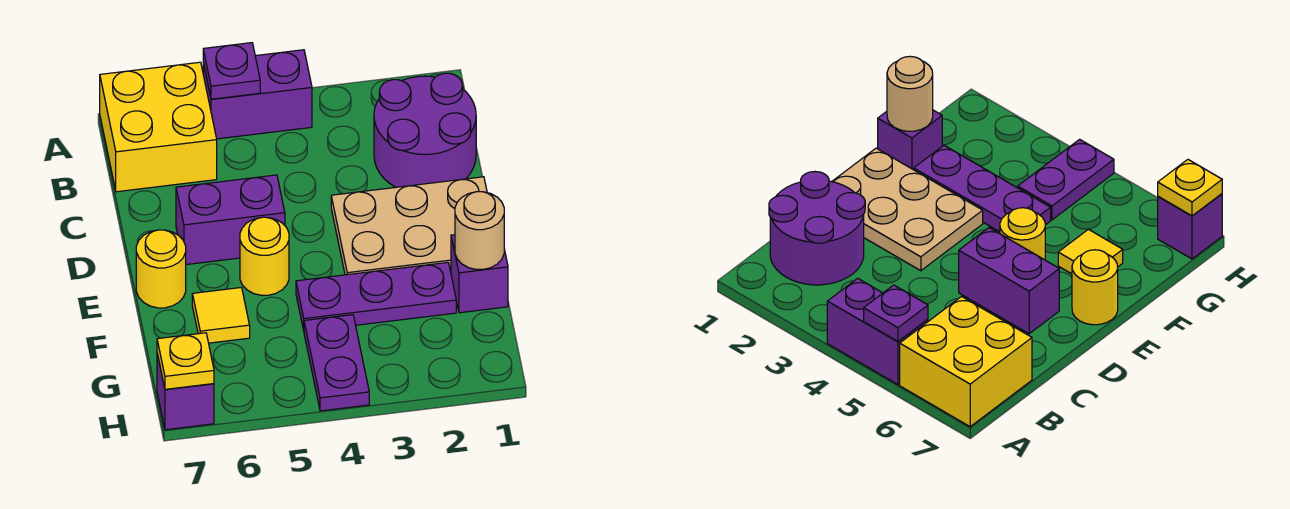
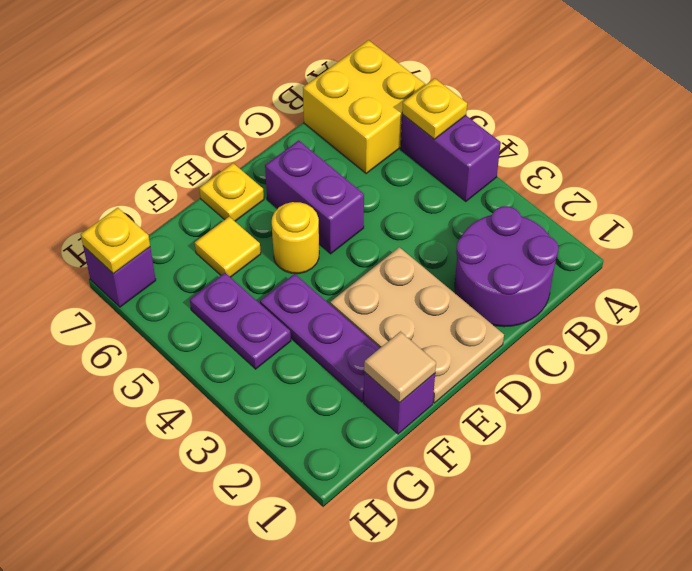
purple plate A5 level 2 -> yellow plate A5 level 2
yellow round brick E7 level 1 -> yellow plate E7 level 1
tan round brick F1 level 2 -> tan tile F1 level 2
purple plate G4:H4 level 1 -> purple plate G4:G5 level 1

